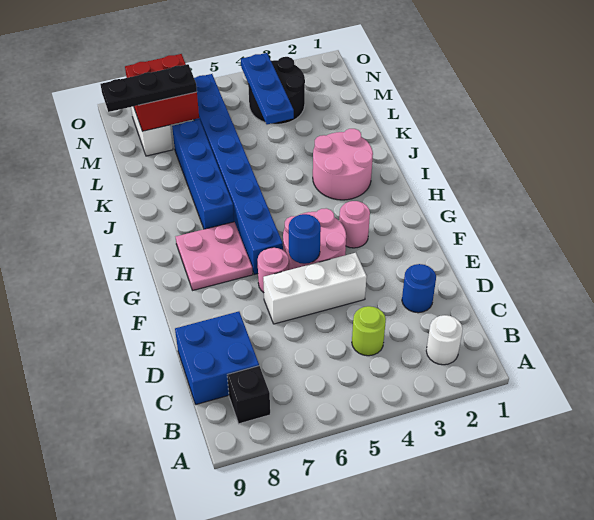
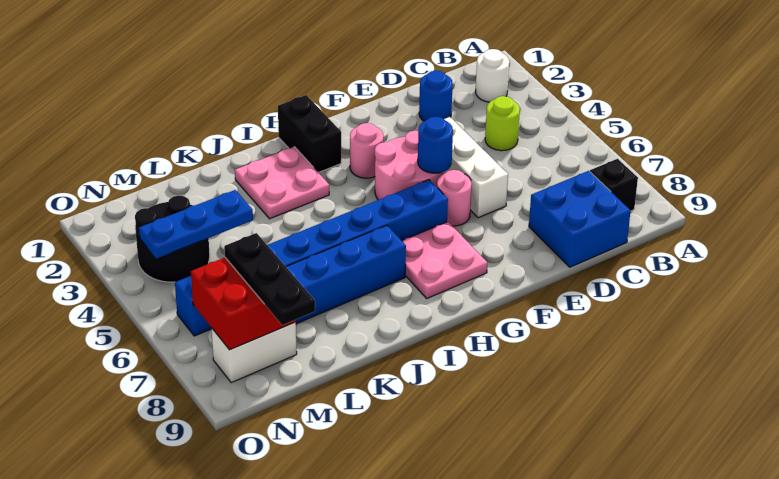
none -> black brick H1:H2 level 1
pink round brick I2:J3 level 1 -> pink plate I2:J3 level 1

